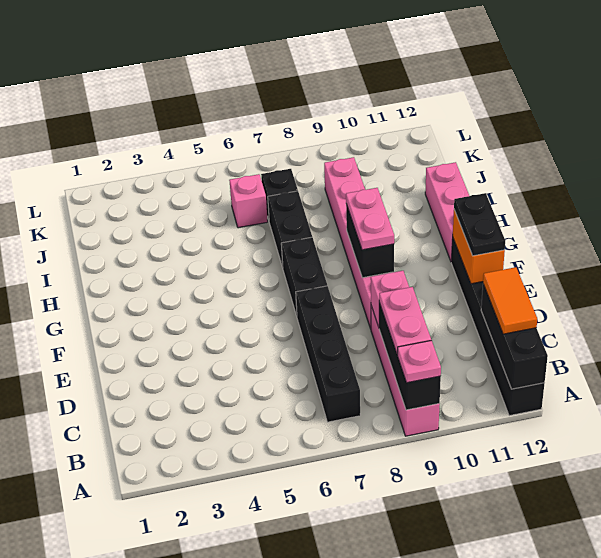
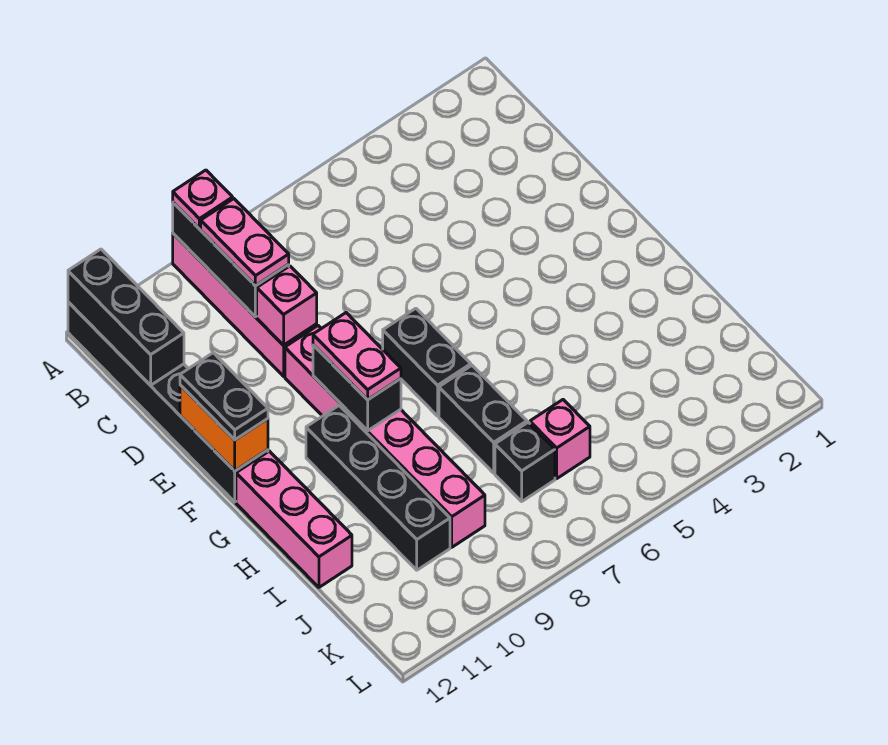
black brick B7:E7 level 1 -> black brick G10:J10 level 1
orange tile B12:C12 level 3 -> none

